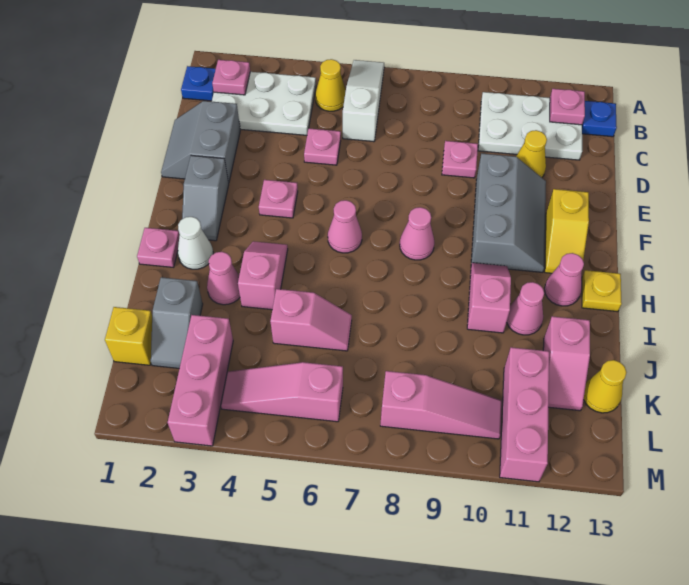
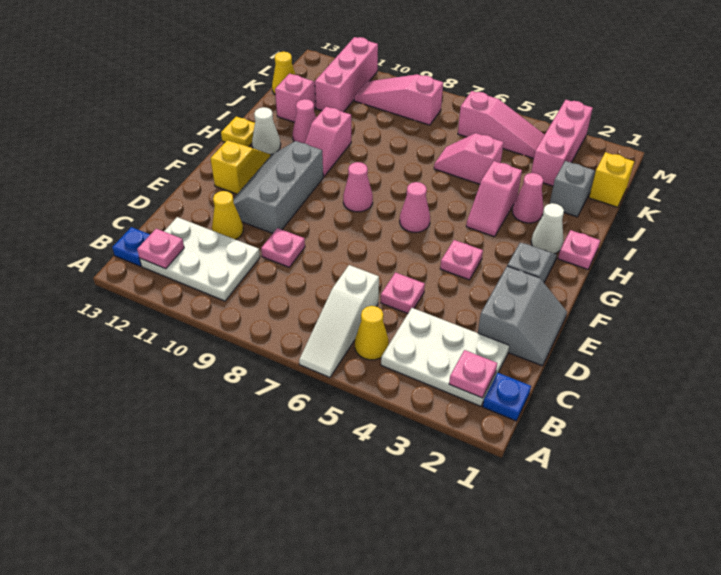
pink cone H12 level 1 -> white cone H12 level 1

